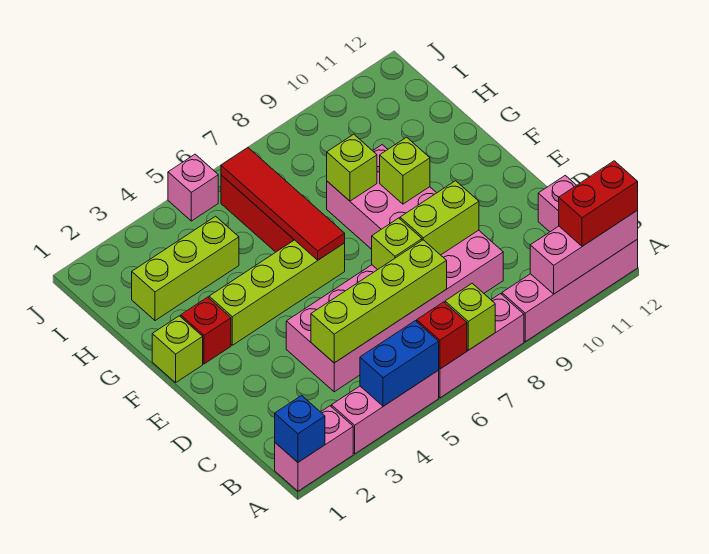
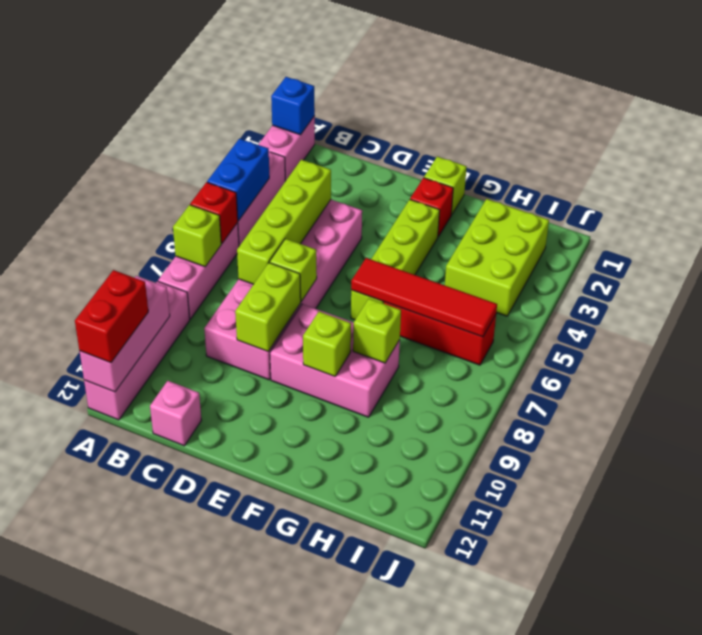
lime brick H2:H4 level 1 -> lime brick H2:I4 level 1
pink brick J5 level 1 -> none

